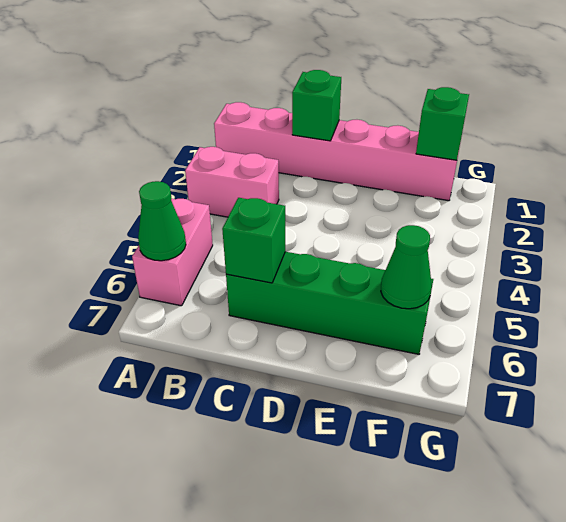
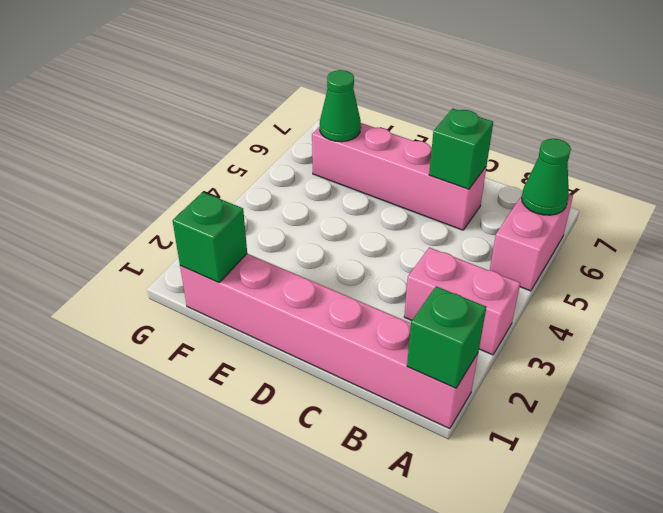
green brick C1 level 2 -> green brick A1 level 2
green brick C6:F6 level 1 -> pink brick C6:F6 level 1

